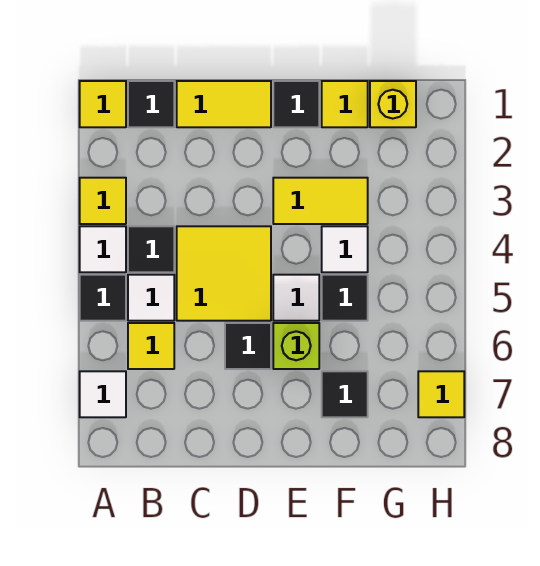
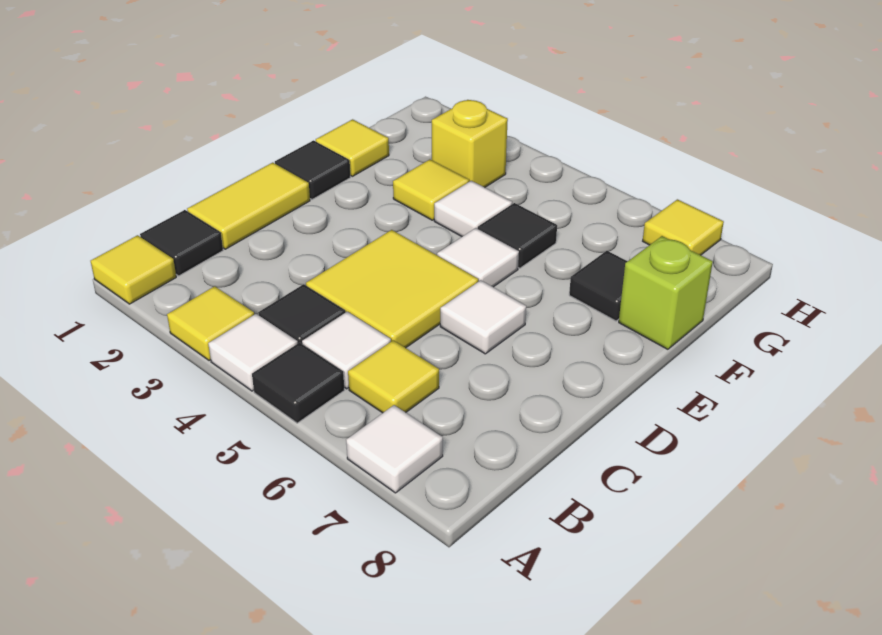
black tile D6 level 1 -> white tile D6 level 1
yellow tile E3:F3 level 1 -> yellow tile F3 level 1
lime brick E6 level 1 -> lime brick F8 level 1
yellow brick G1 level 1 -> yellow brick G3 level 1

